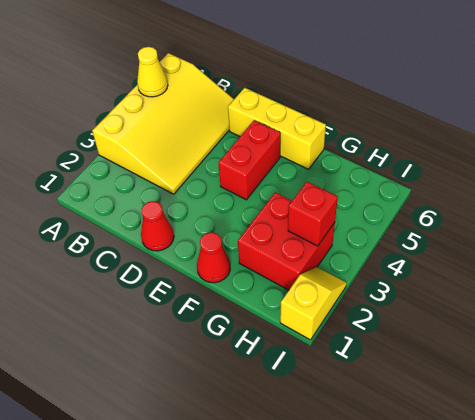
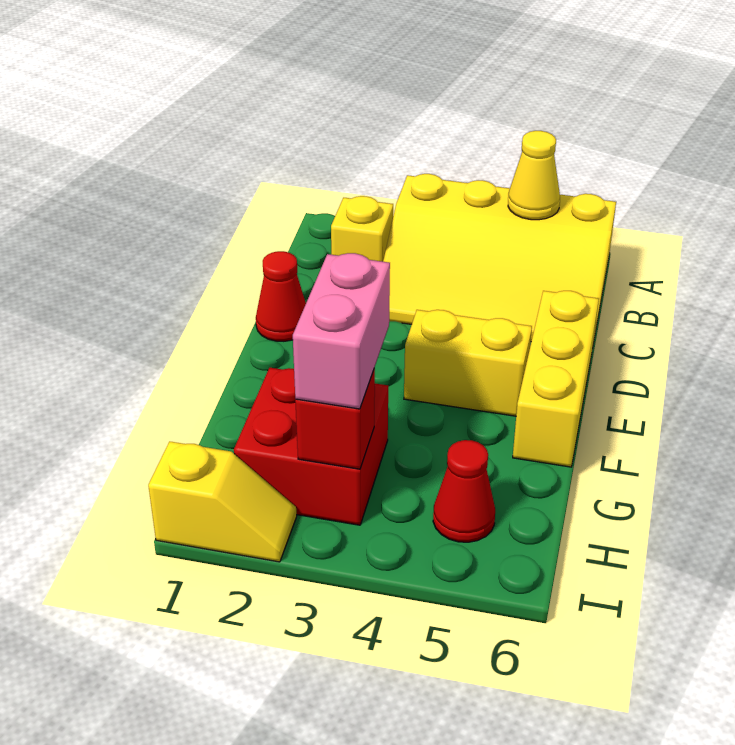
none -> yellow brick B2 level 1
red brick E4:E5 level 1 -> yellow brick E4:E5 level 1
red cone F1 level 1 -> red cone H5 level 1
none -> pink brick G3:H3 level 3

